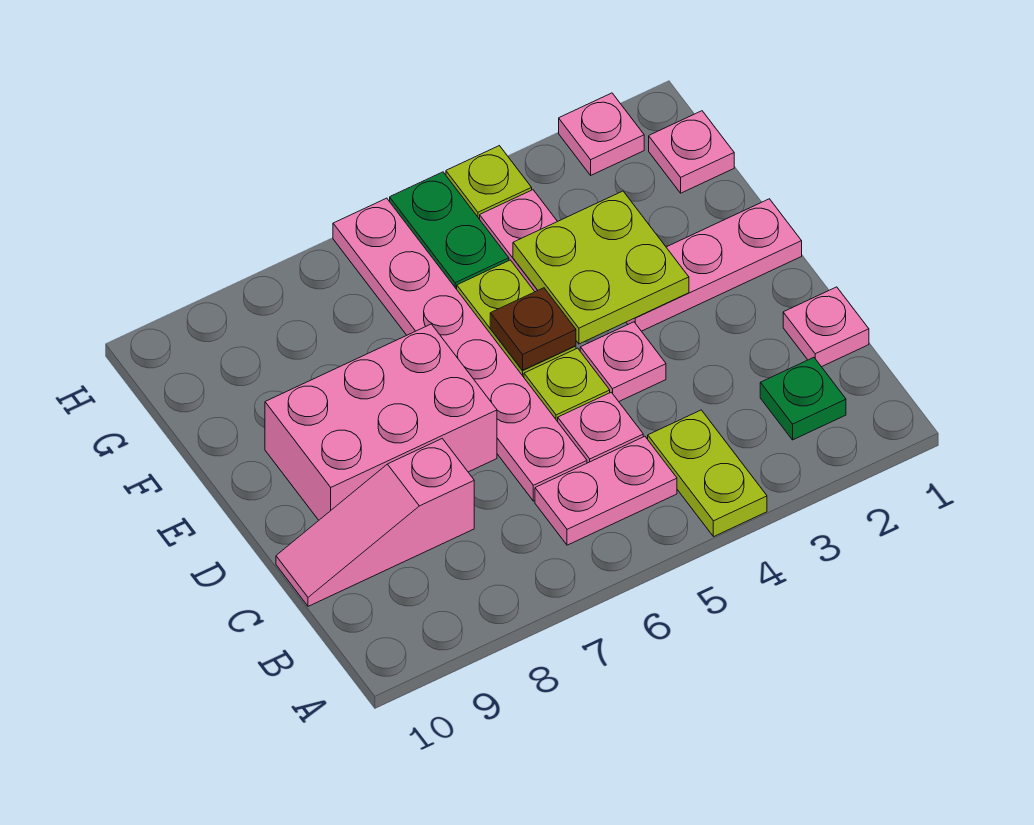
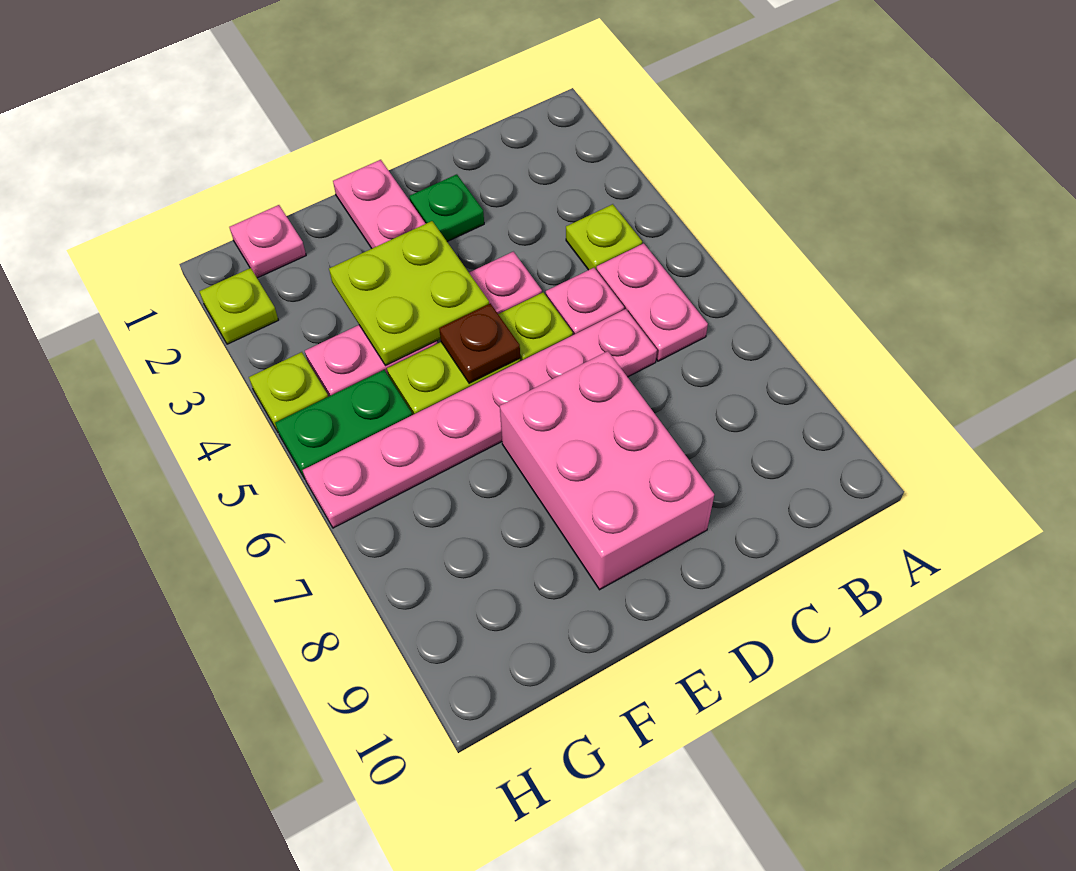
lime plate A4:B4 level 1 -> lime plate B4 level 1
green plate B2 level 1 -> green plate D2 level 1
pink plate C1 level 1 -> none
pink slope C8:C10 level 1 top 8 -> none
pink plate H2 level 1 -> lime plate H2 level 1

